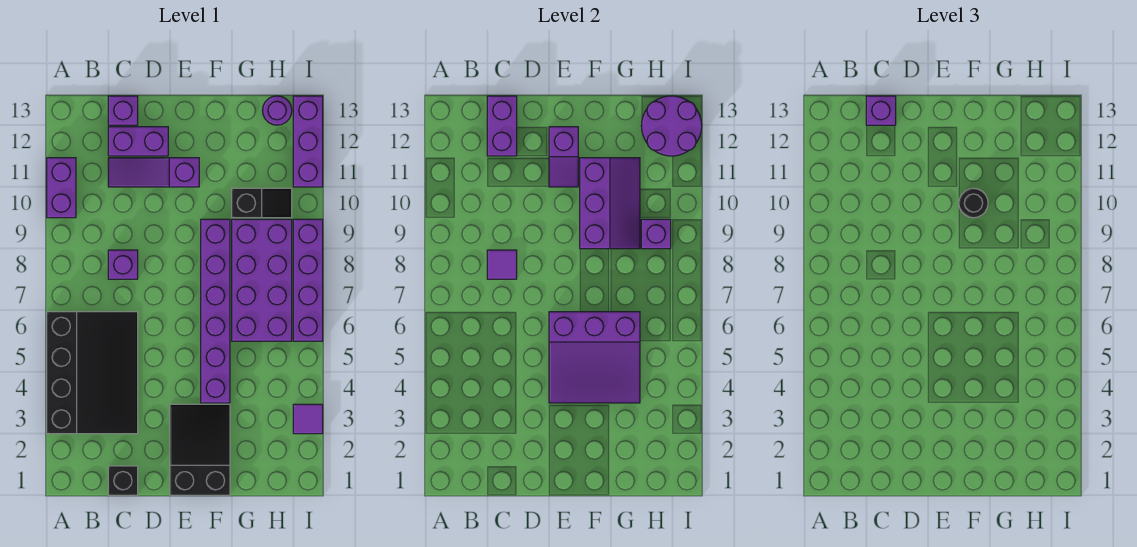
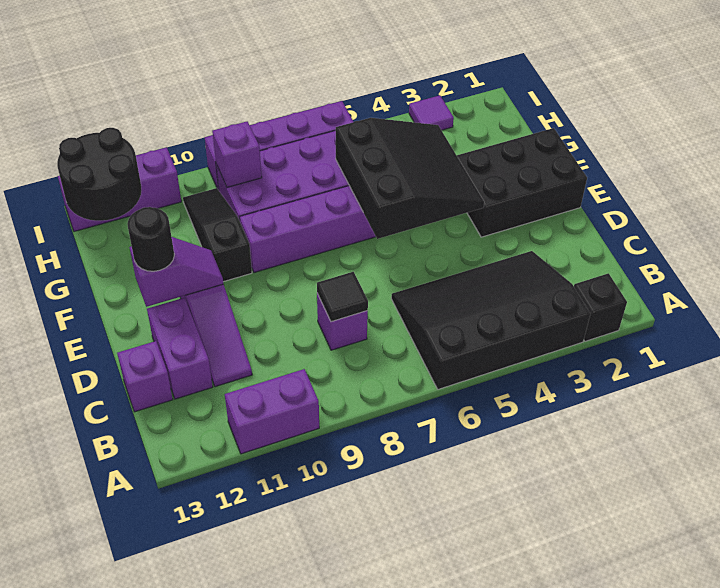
black brick C1 level 1 -> black brick A2 level 1
purple tile C8 level 2 -> black tile C8 level 2
purple brick C12:C13 level 2 -> none
purple brick C13 level 3 -> none
black slope E1:F3 level 1 top 1 -> black brick E1:F3 level 1
purple slope E4:G6 level 2 top 6 -> black slope E4:G6 level 2 top 6
purple slope F9:G11 level 2 top F -> none
black round brick F10 level 3 -> black round brick E12 level 3
black slope G10:H10 level 1 top G -> black slope F10:H10 level 1 top F
purple round brick H12:I13 level 2 -> black round brick H12:I13 level 2
purple round brick H13 level 1 -> none

